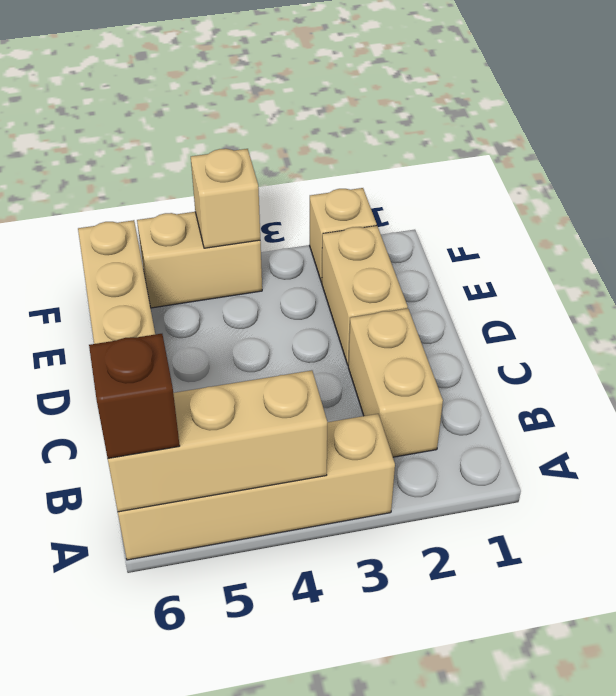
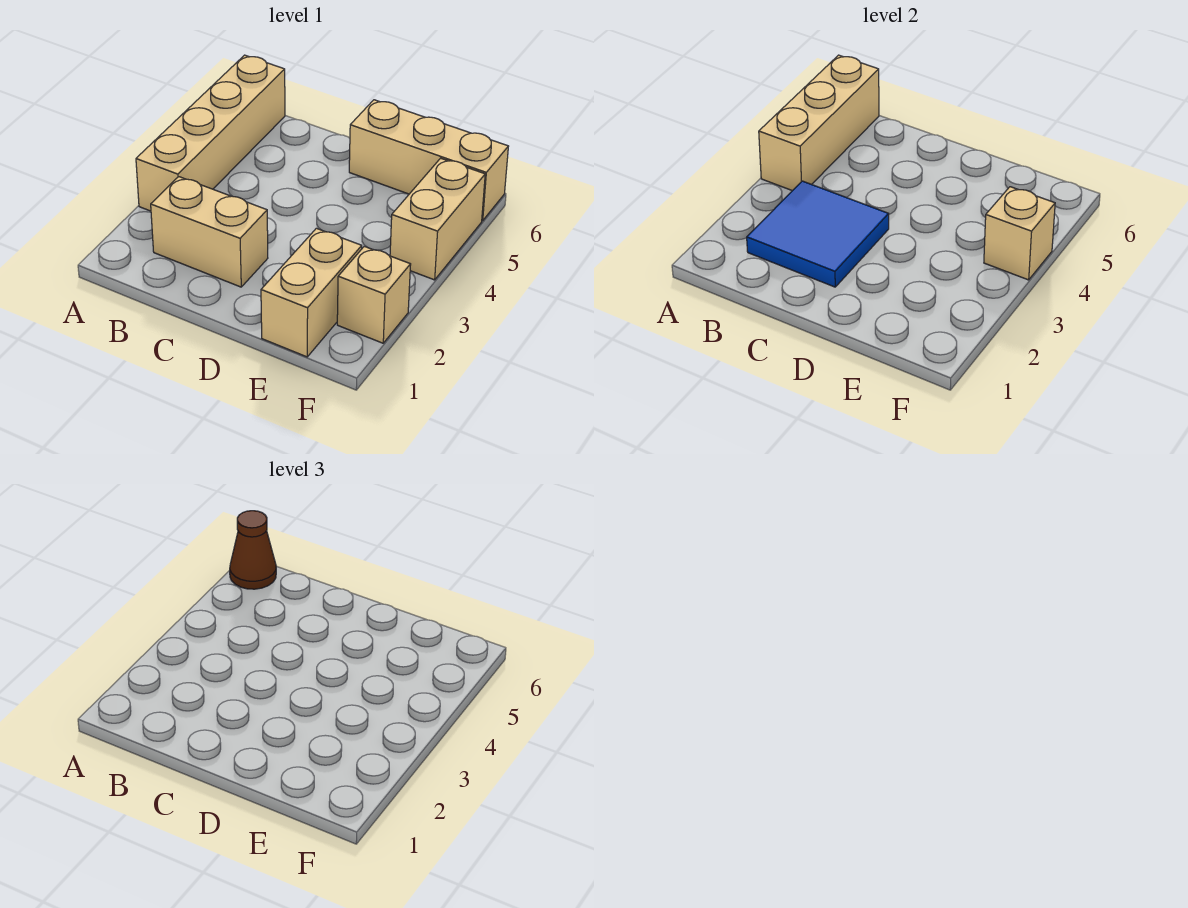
brown brick A6 level 3 -> brown cone A6 level 3
none -> blue tile B2:C3 level 2
tan brick D2:E2 level 1 -> tan brick E1:E2 level 1

